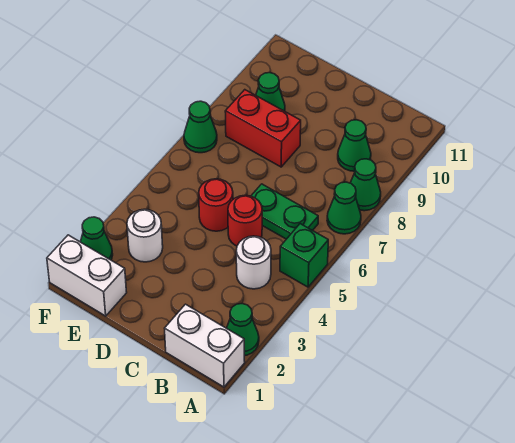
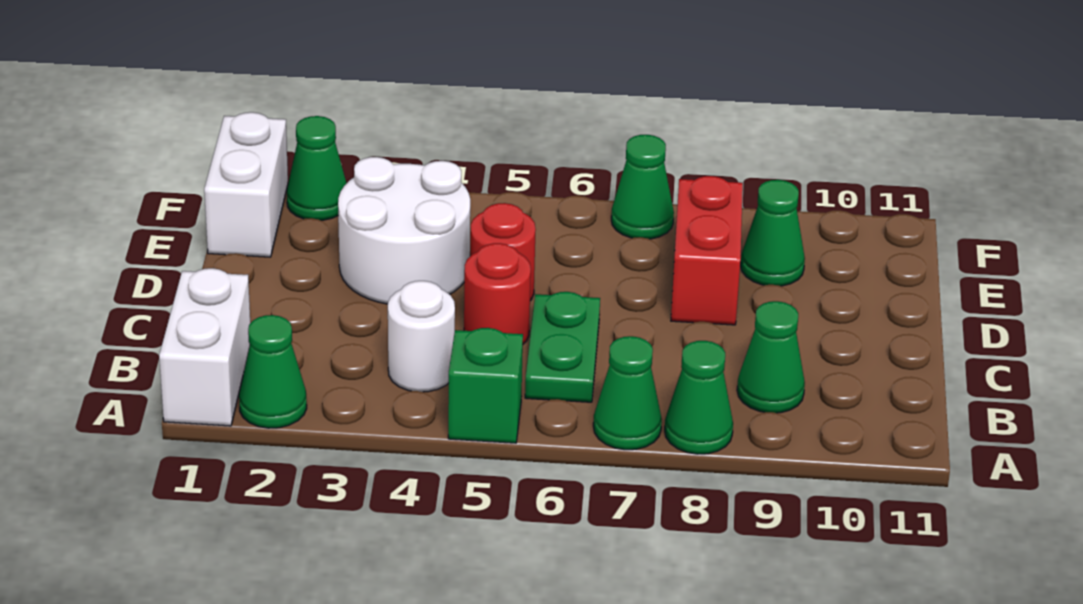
white round brick E3 level 1 -> white round brick D3:E4 level 1

